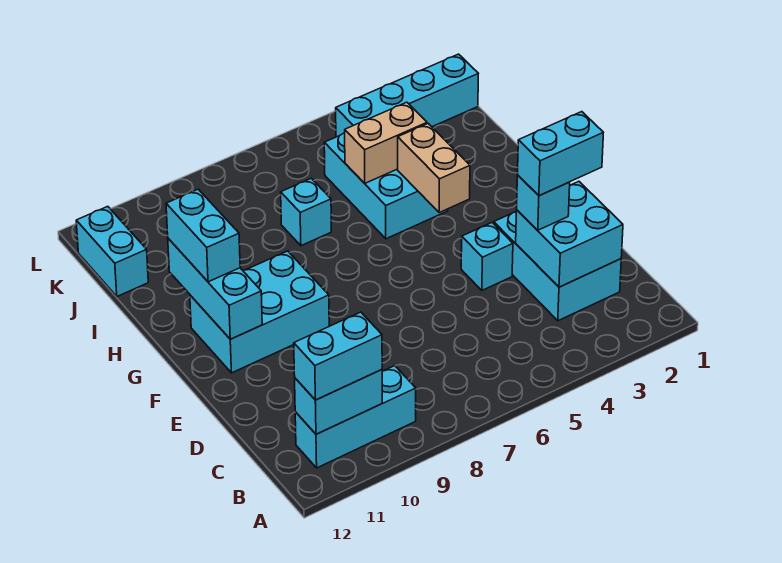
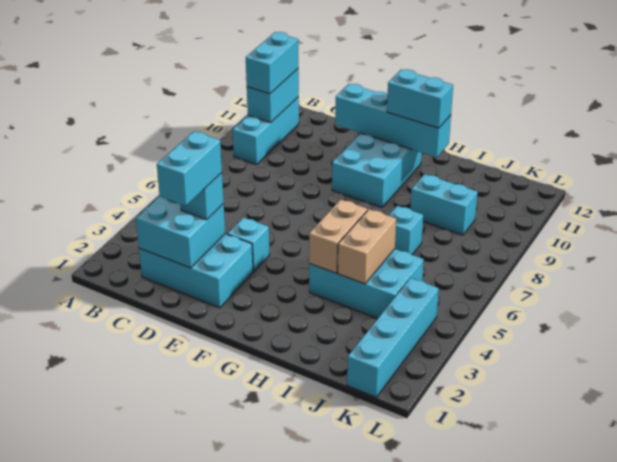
cyan brick F11:H11 level 2 -> cyan brick E11:H11 level 2
tan brick G4:H4 level 2 -> tan brick H4:H5 level 2
cyan brick J12:K12 level 1 -> cyan brick I9:J9 level 1

